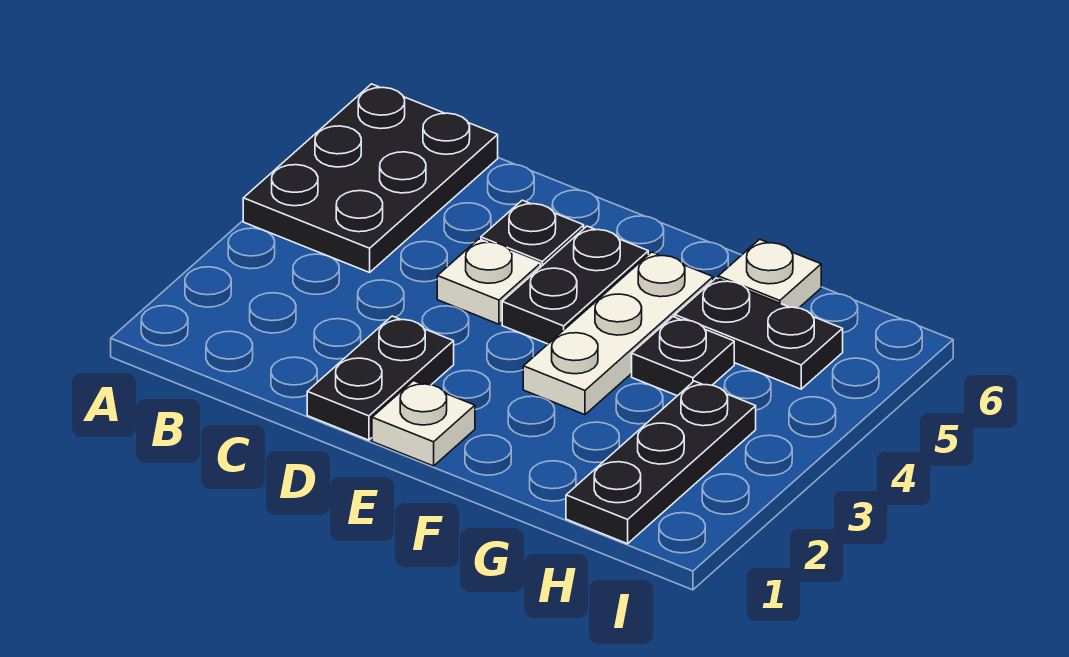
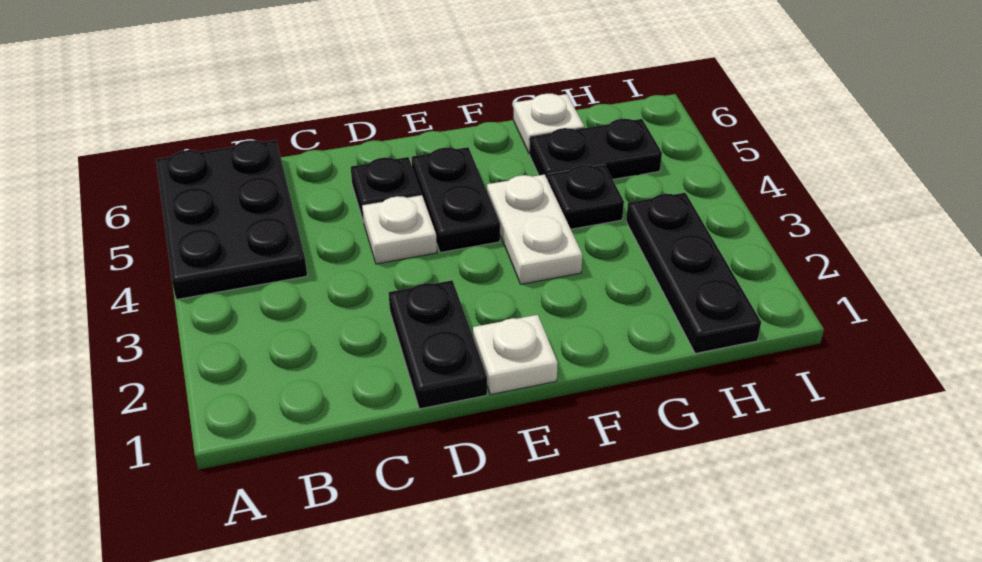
white plate F3:F5 level 1 -> white plate F3:F4 level 1

